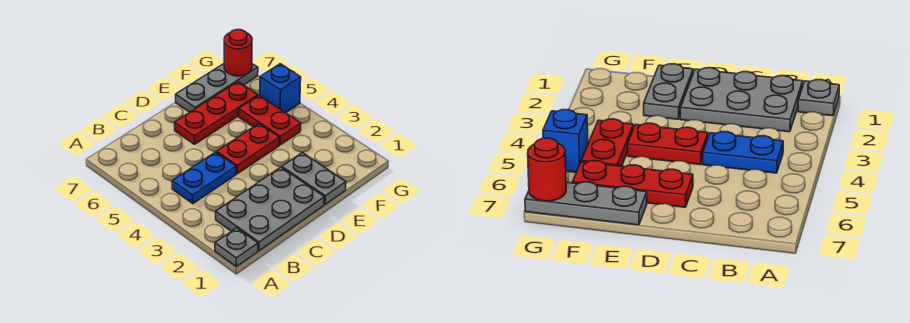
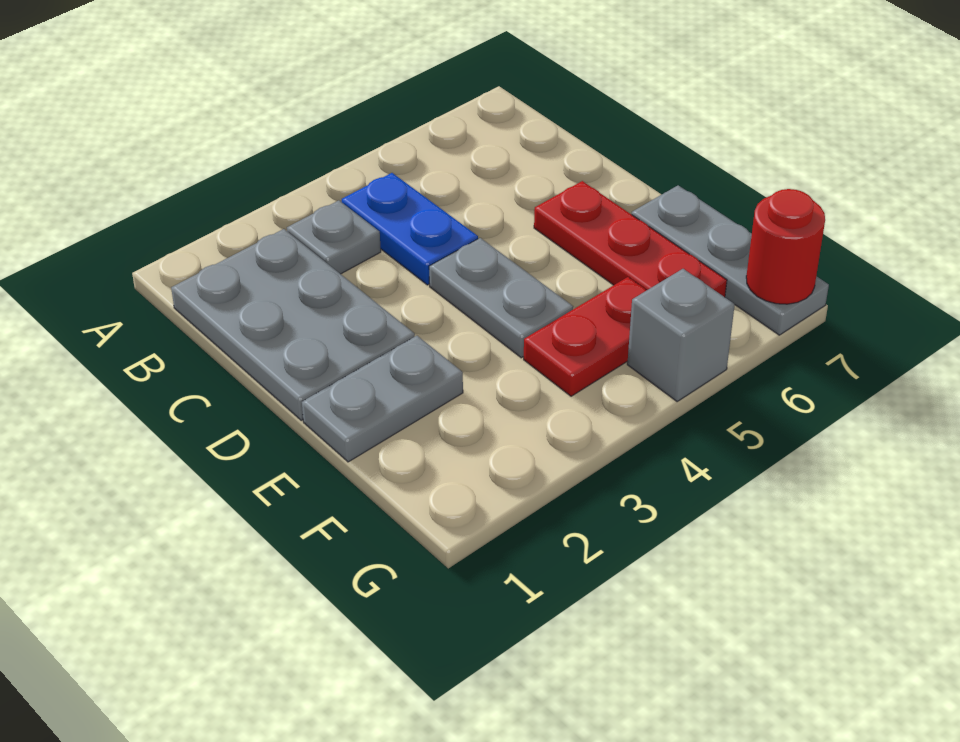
grey plate A1 level 1 -> grey plate B3 level 1
red plate D4:E4 level 1 -> grey plate D4:E4 level 1
blue brick G5 level 1 -> grey brick G5 level 1

